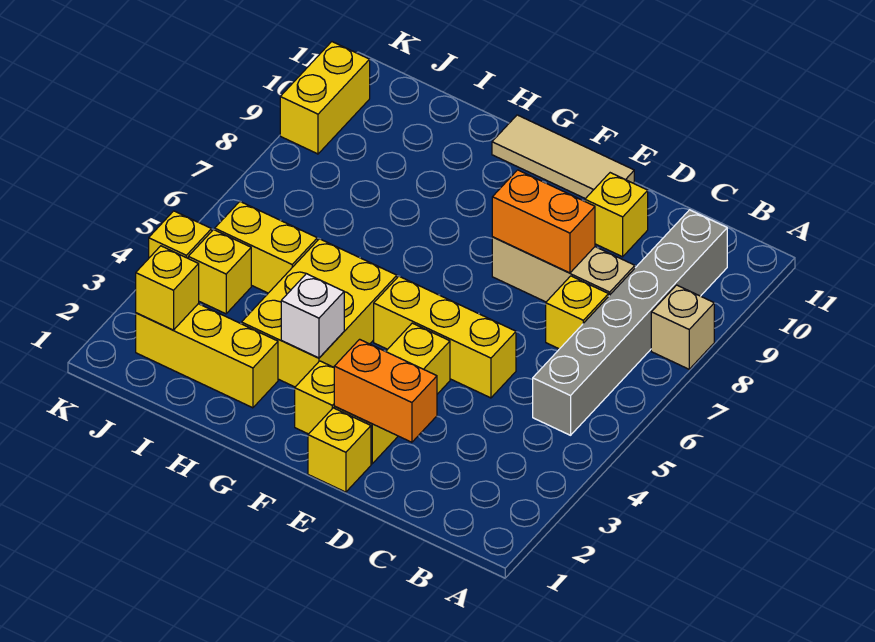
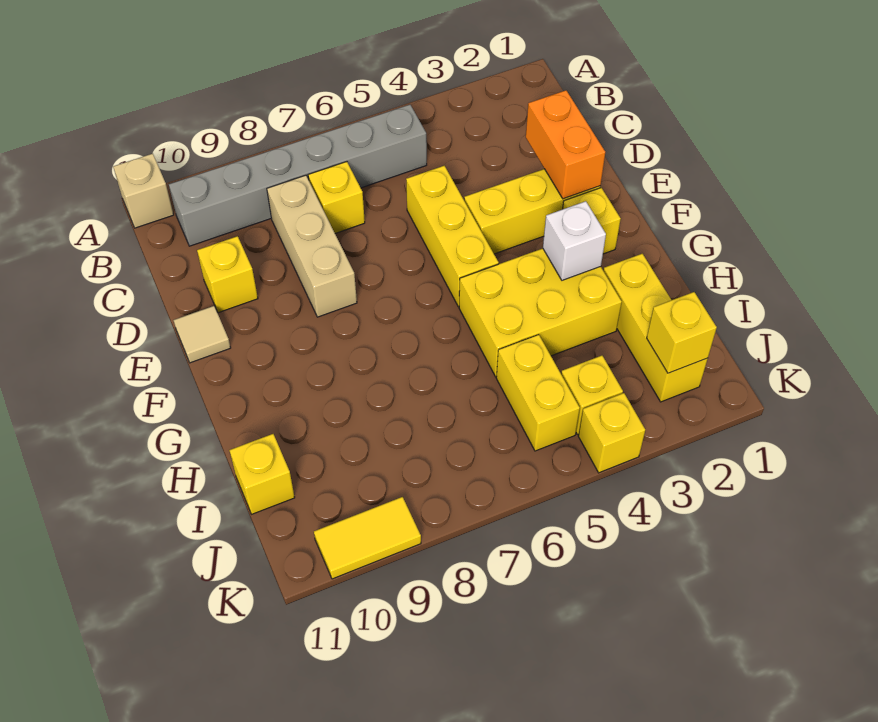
tan brick A8 level 1 -> tan brick A11 level 1
orange brick D8:E8 level 2 -> none
yellow brick E1 level 1 -> yellow brick I11 level 1
tan tile E11:G11 level 1 -> tan tile E11 level 1
yellow brick K9:K10 level 1 -> yellow tile K9:K10 level 1

